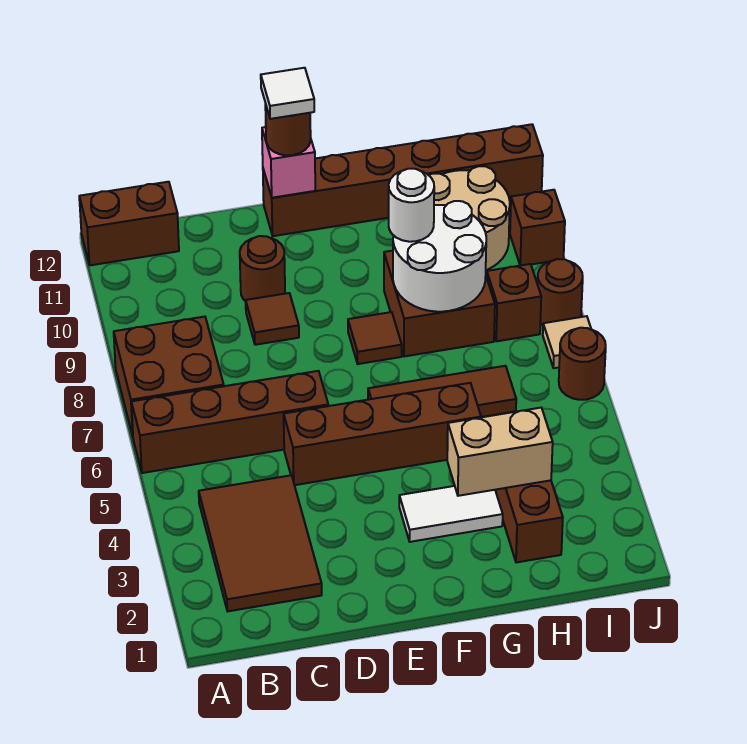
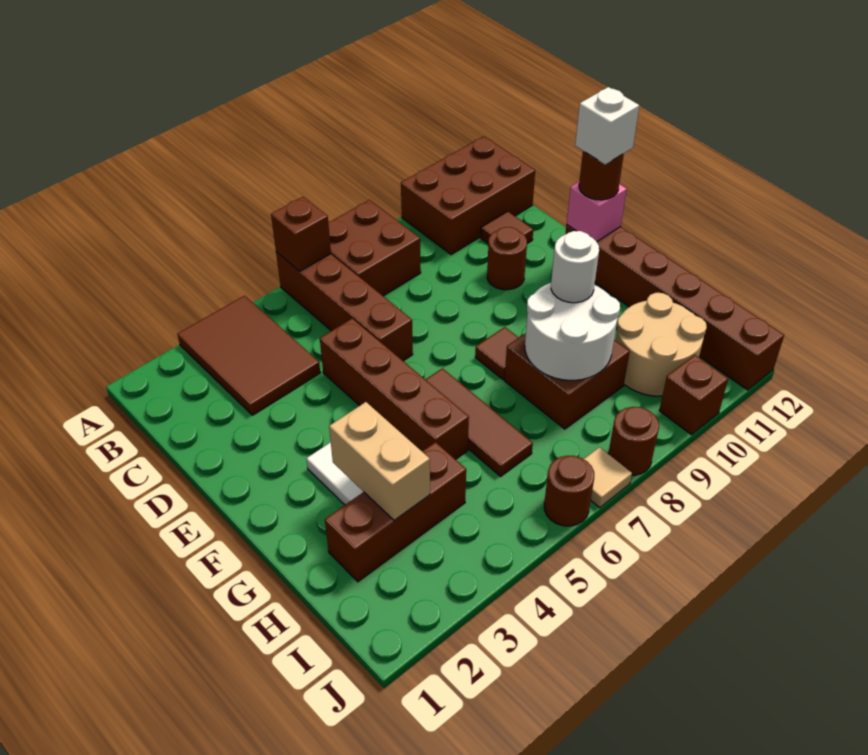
brown brick A12:B12 level 1 -> brown brick A10:B12 level 1
brown tile B2:C4 level 1 -> brown tile A3:C4 level 1
brown tile D9 level 1 -> brown tile C11 level 1
white tile E12 level 4 -> white brick E12 level 4
brown brick I8 level 1 -> brown brick A6 level 2

